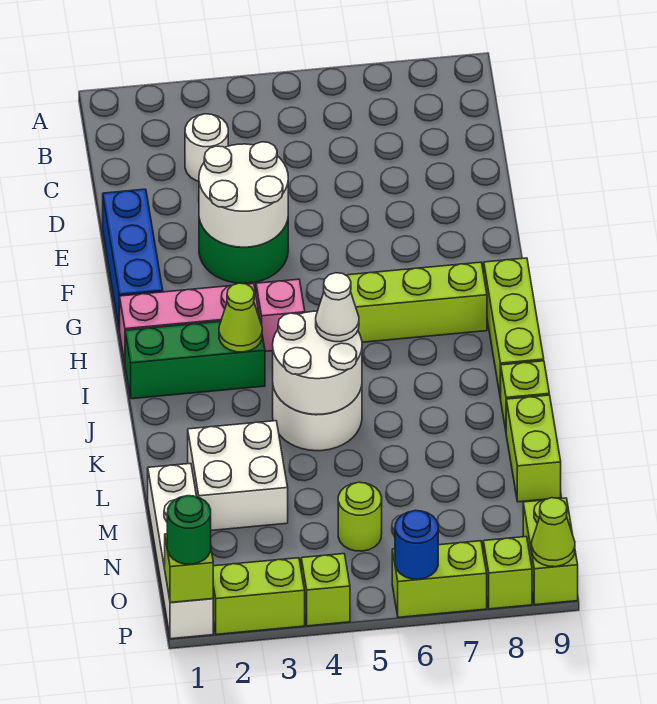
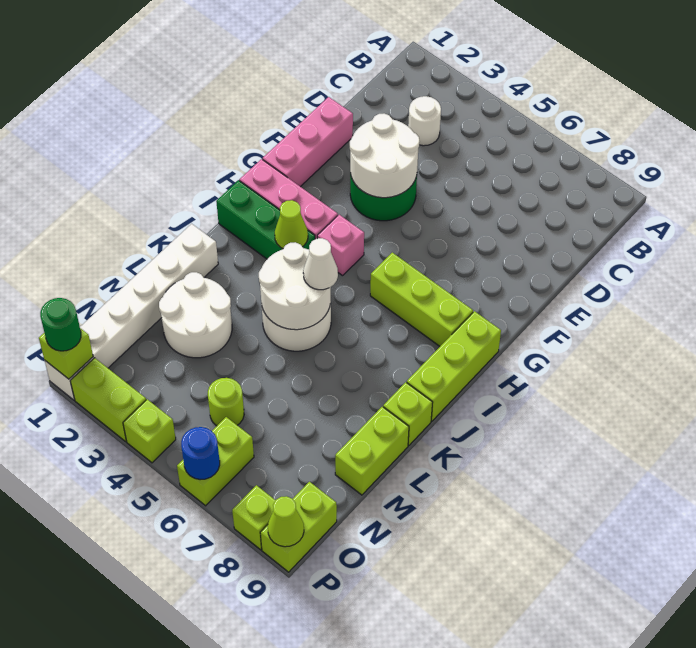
blue brick E1:G1 level 1 -> pink brick E1:G1 level 1
white brick L2:M3 level 1 -> white round brick L2:M3 level 1
white brick M1:P1 level 1 -> white brick K1:P1 level 1
lime brick P6:P7 level 1 -> lime brick O6:P6 level 1

